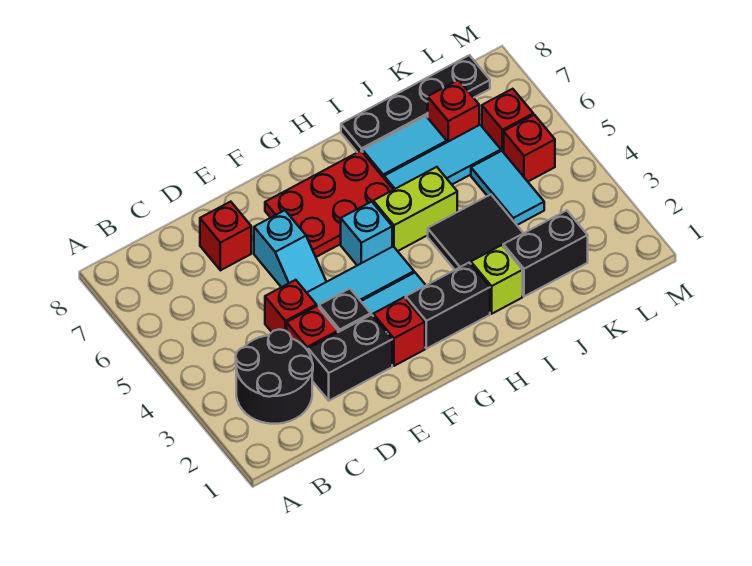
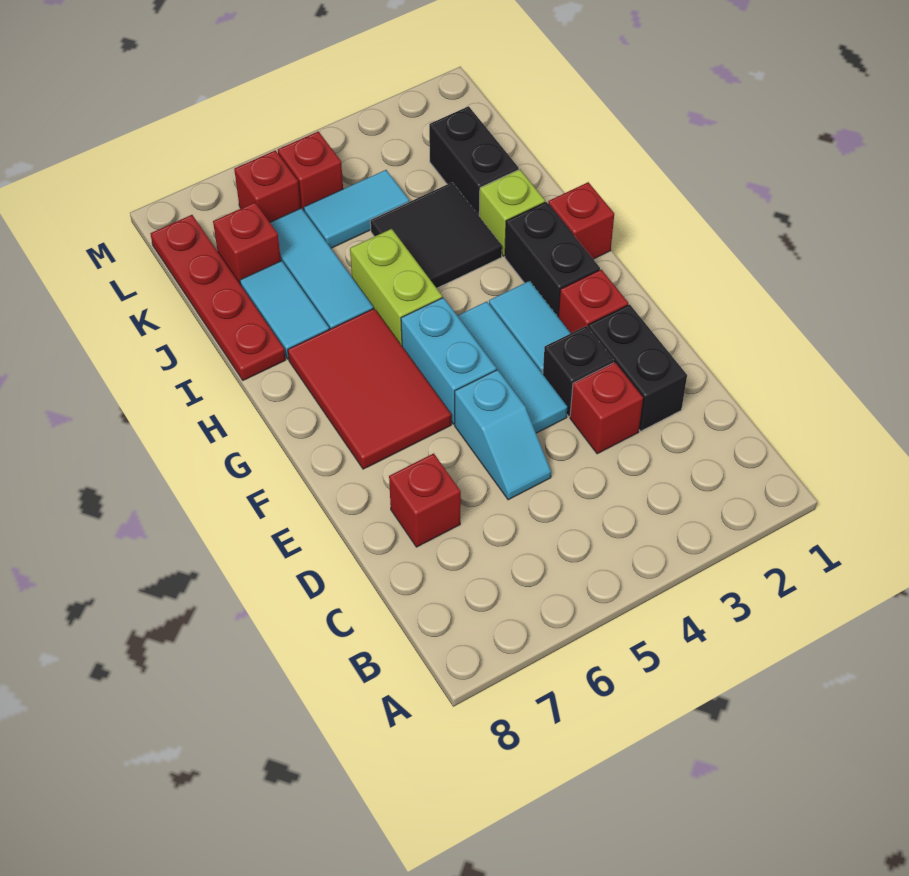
black round brick B2:C3 level 1 -> none
red brick D4 level 1 -> red brick H1 level 1
cyan slope E5:E6 level 1 top 6 -> cyan slope D5:E5 level 1 top E
red plate F6:H7 level 1 -> red tile F6:H7 level 1
cyan brick G5 level 1 -> cyan brick F5:G5 level 1
black plate I8:L8 level 1 -> red plate I8:L8 level 1

